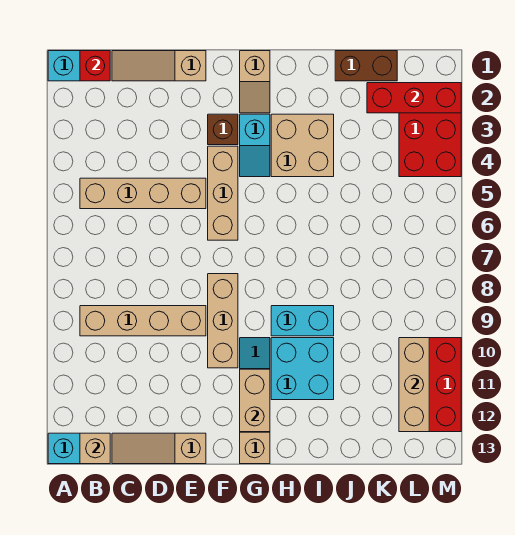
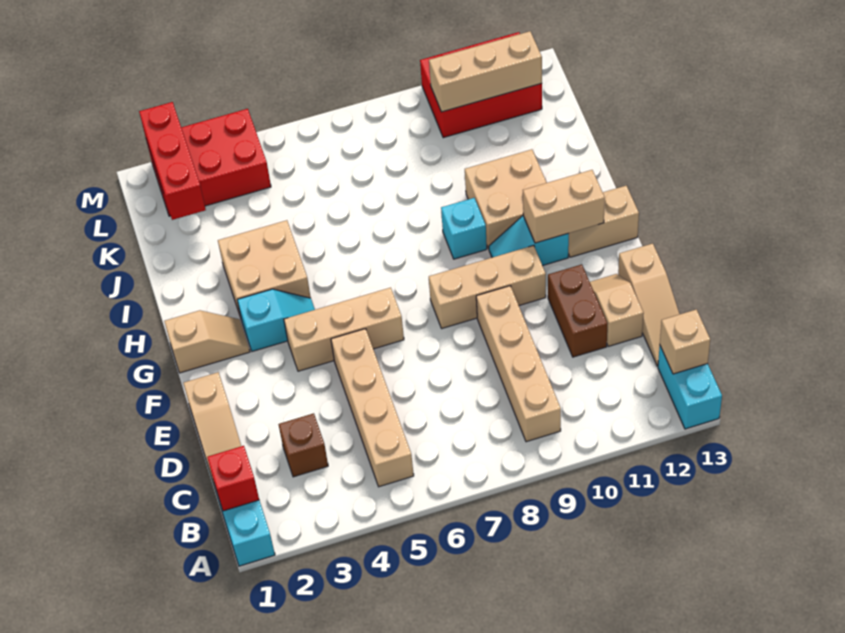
none -> tan slope D12:E12 level 1 top D
brown brick F3 level 1 -> brown brick C3 level 1
cyan brick H9:I9 level 1 -> cyan brick H9 level 1
cyan brick H10:I11 level 1 -> tan brick H10:I11 level 1
brown brick J1:K1 level 1 -> brown brick D11:E11 level 1

